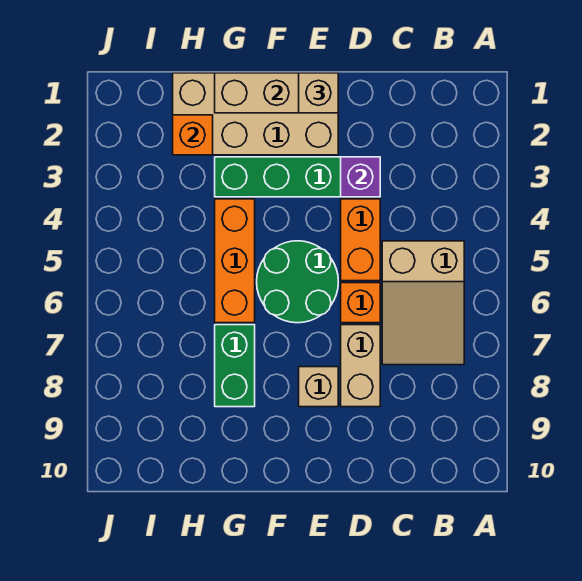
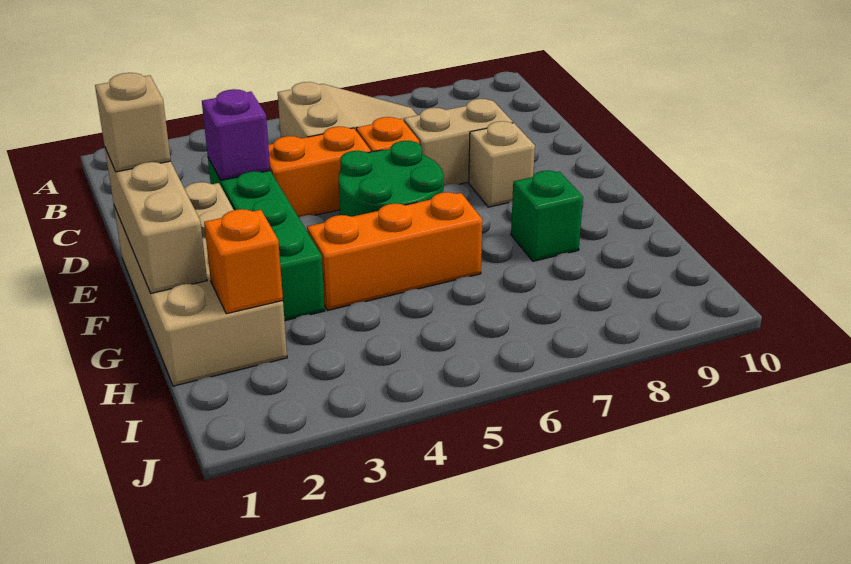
green brick G7:G8 level 1 -> green brick G8 level 1

